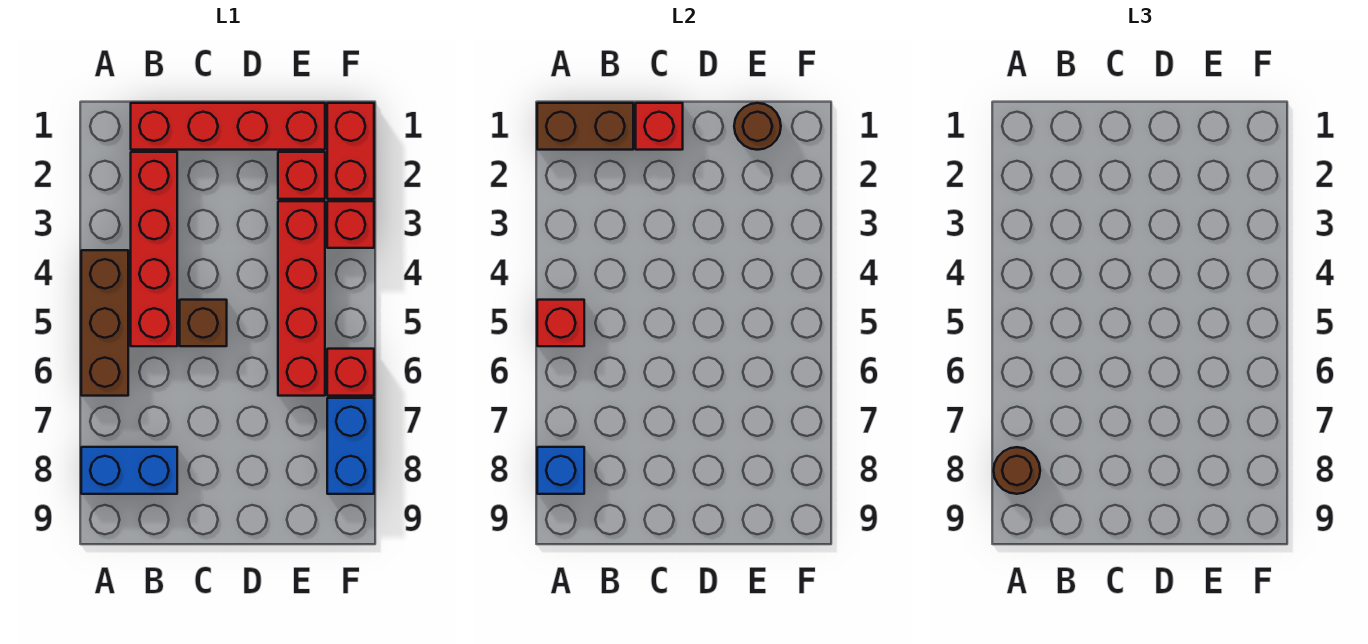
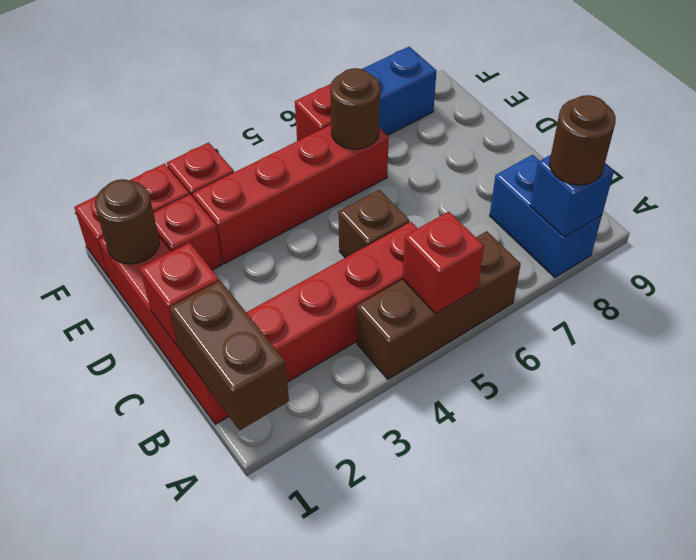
none -> brown round brick E6 level 2

